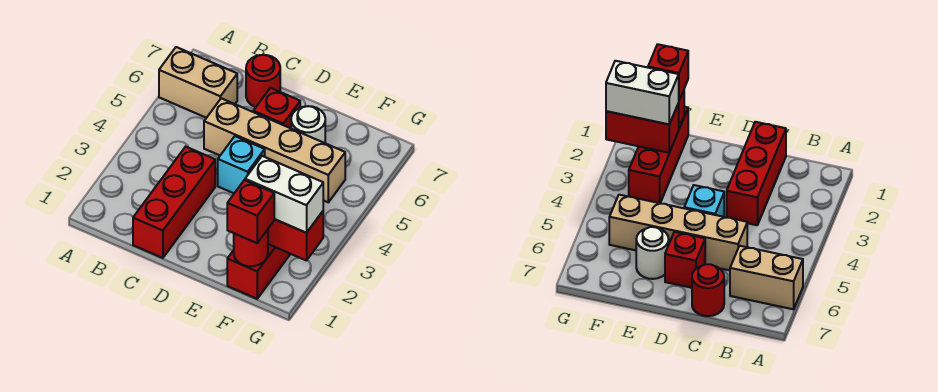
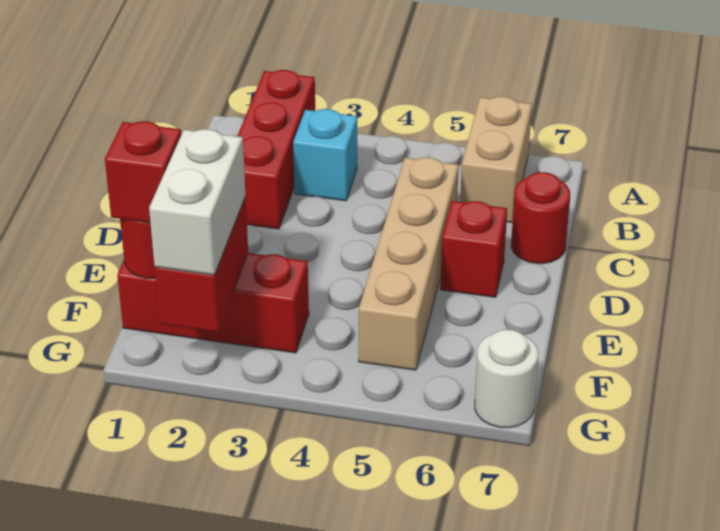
red brick C1:C3 level 1 -> red brick A2:C2 level 1
cyan brick D4 level 1 -> cyan brick B3 level 1
white round brick E6 level 1 -> white round brick G7 level 1

